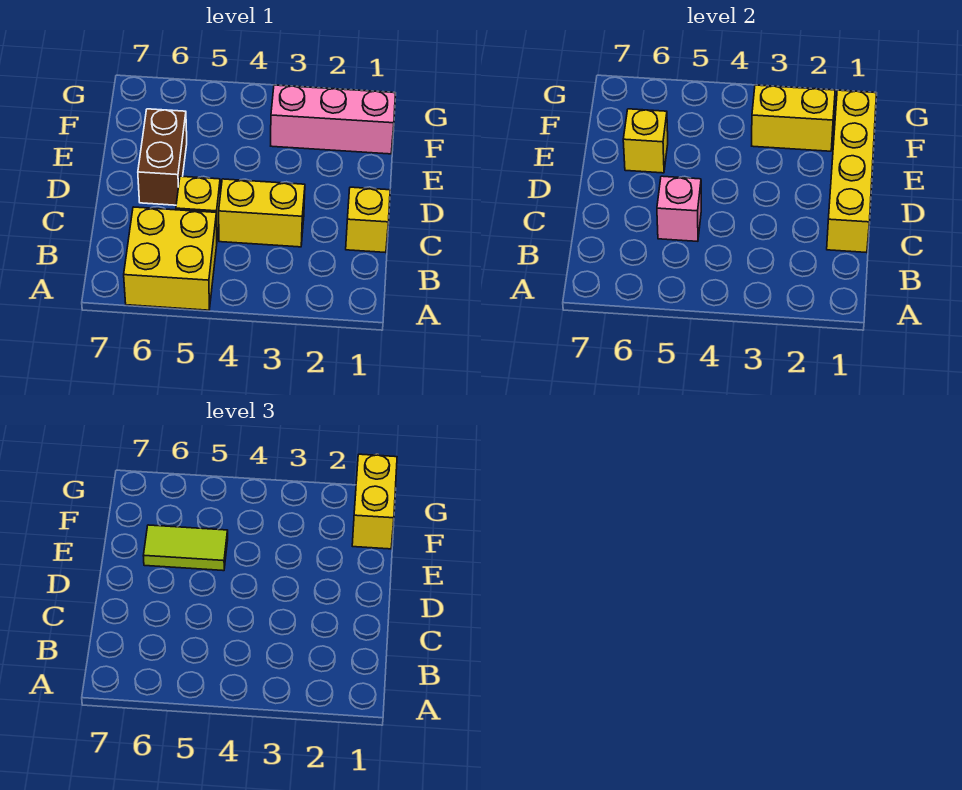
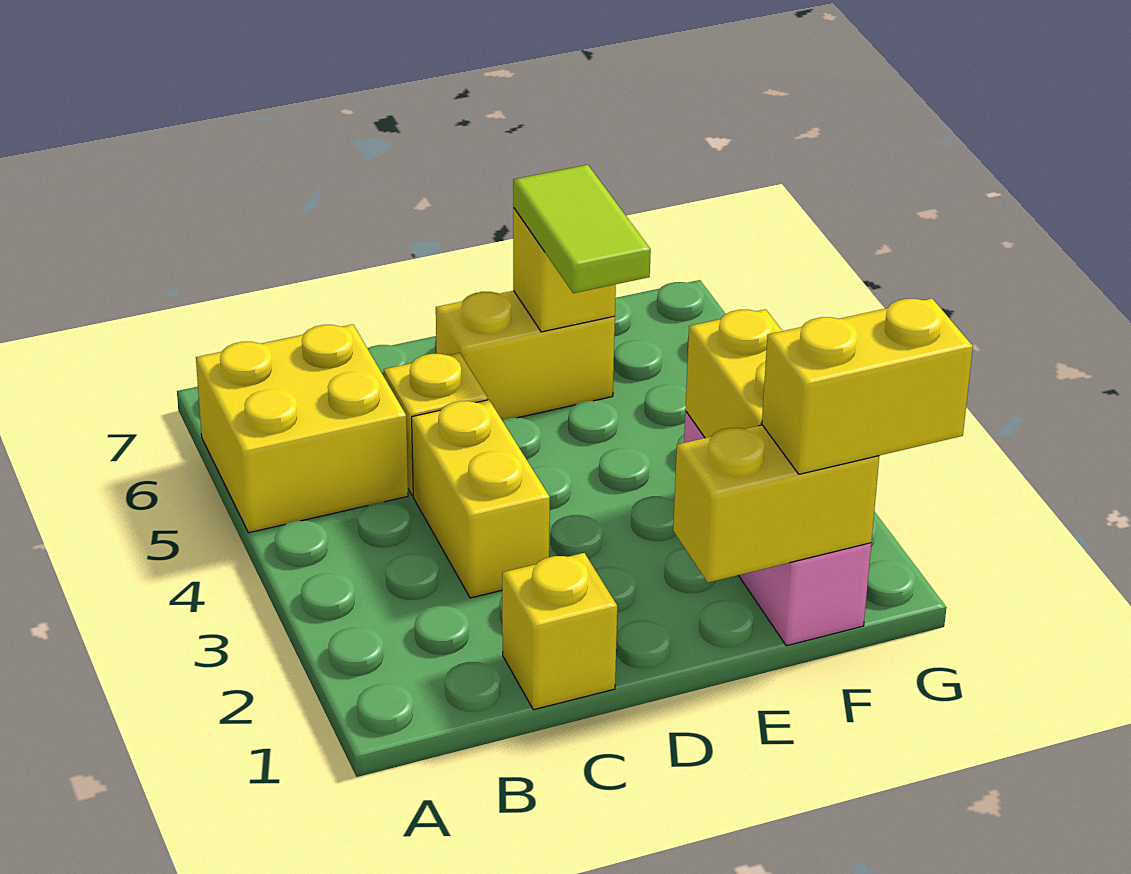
yellow brick C1:F1 level 2 -> yellow brick E1:F1 level 2
pink brick C5 level 2 -> none
brown brick D6:E6 level 1 -> yellow brick D6:E6 level 1

